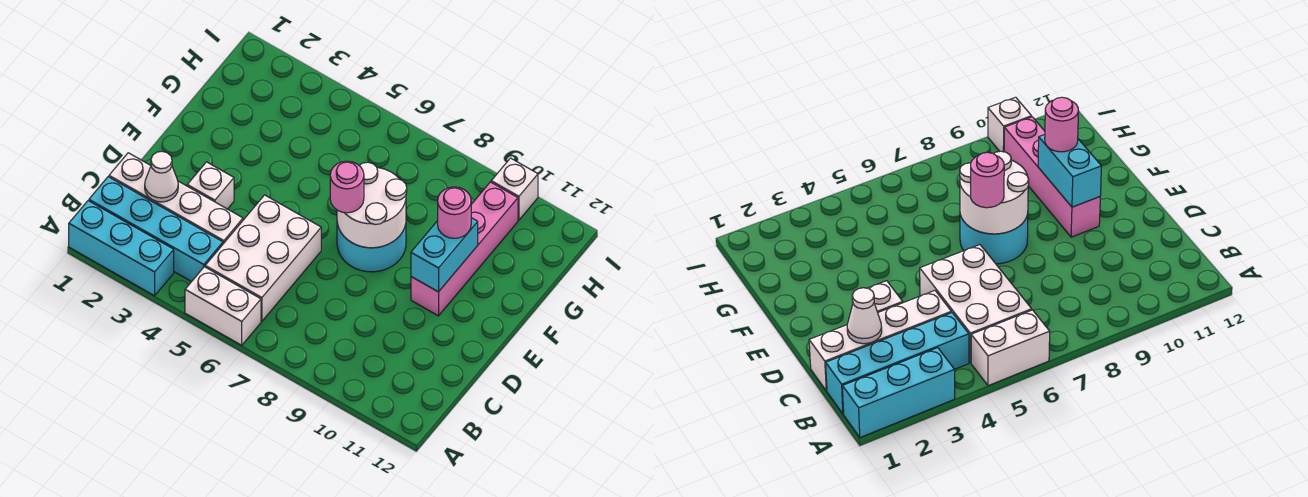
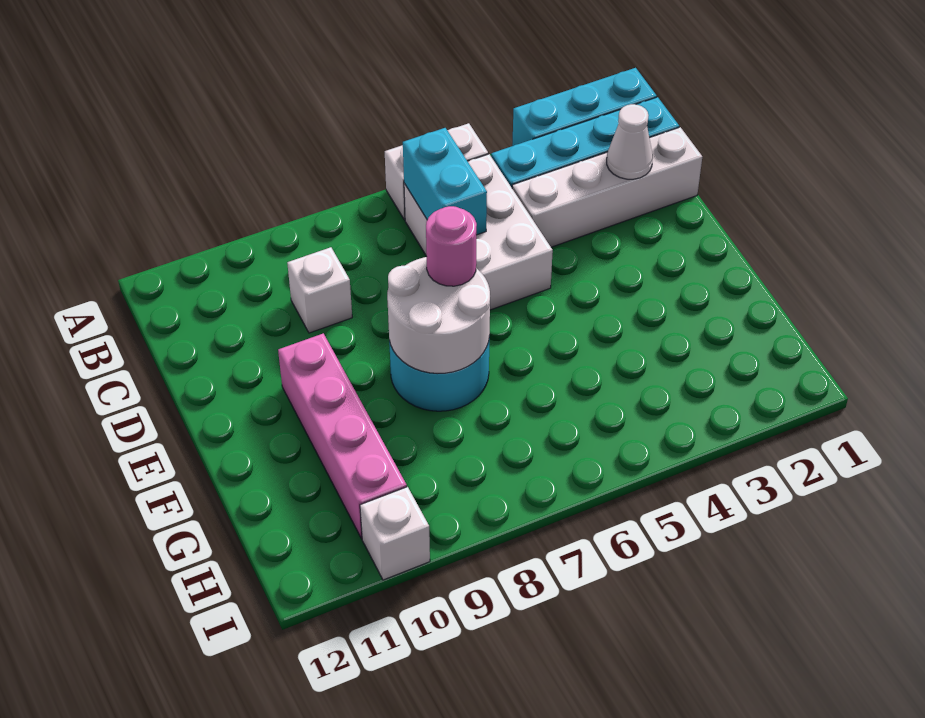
white brick D3 level 1 -> white brick C9 level 1
cyan brick E10:F10 level 2 -> cyan brick B6:C6 level 2
pink round brick F10 level 3 -> none

